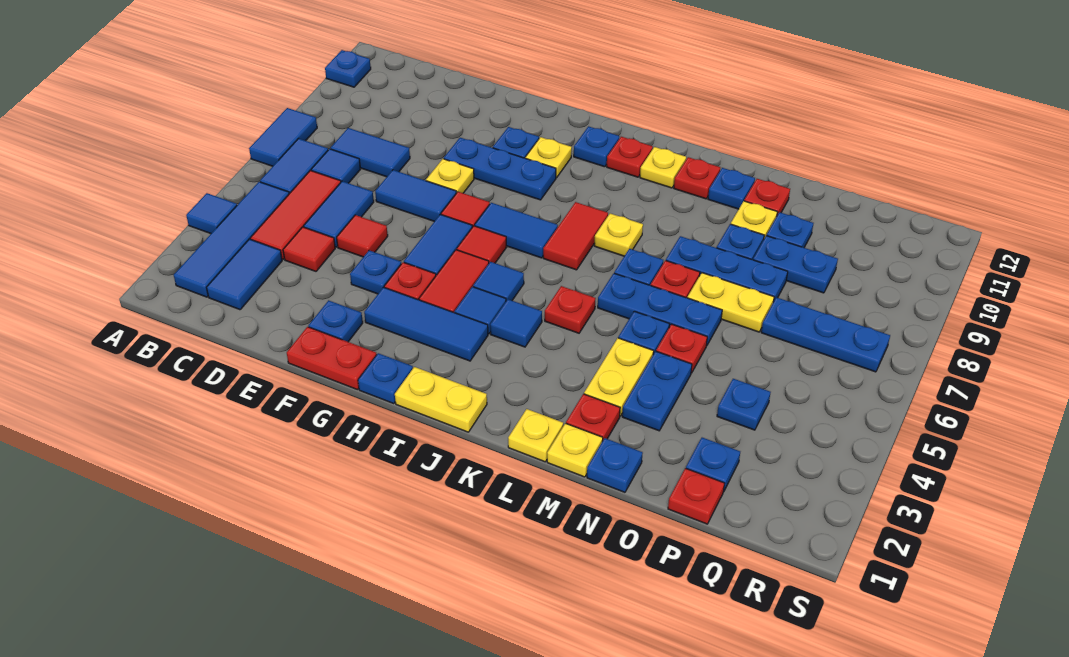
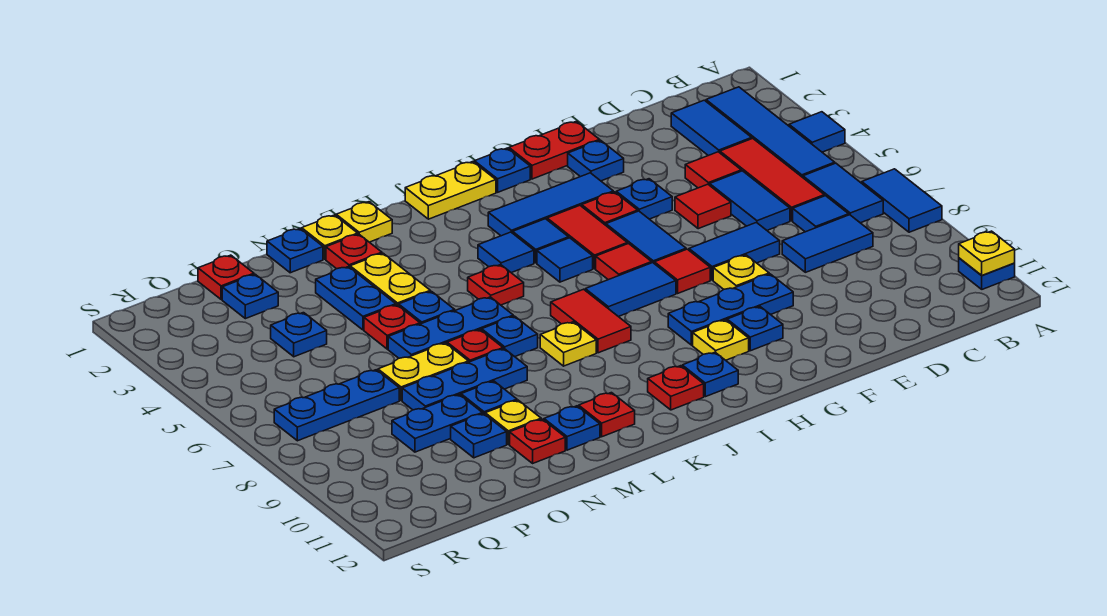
yellow plate K11 level 1 -> yellow plate A11 level 2

